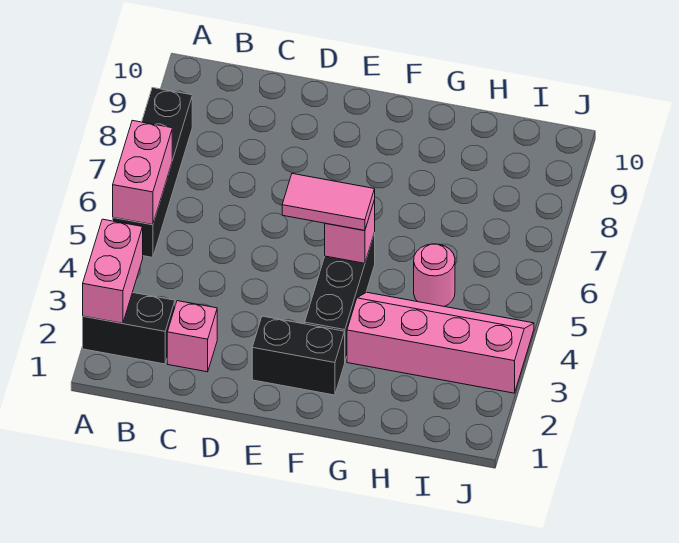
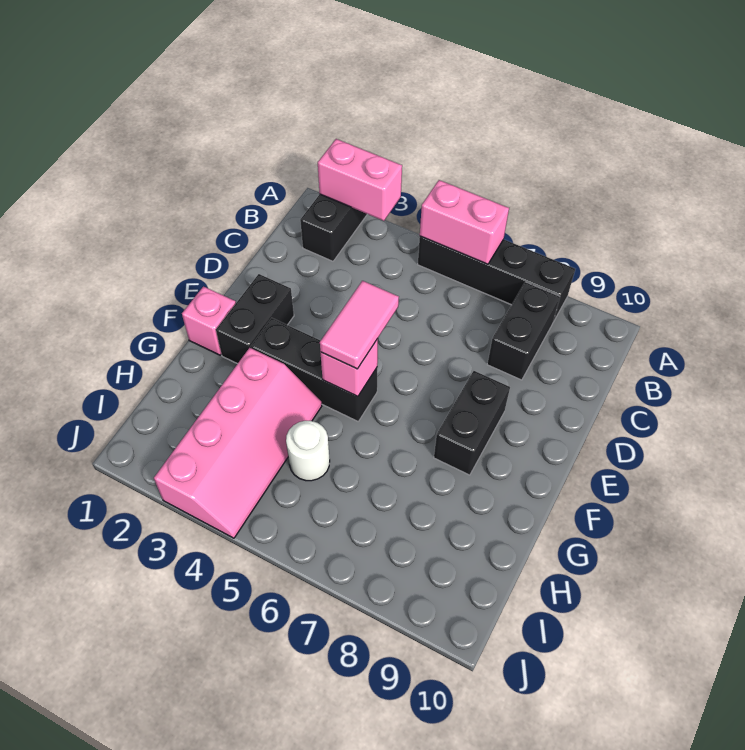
none -> black brick B8:C8 level 1
pink brick C2 level 1 -> pink brick F1 level 1
none -> black brick E8:F8 level 1
pink round brick H5 level 1 -> white round brick H5 level 1

